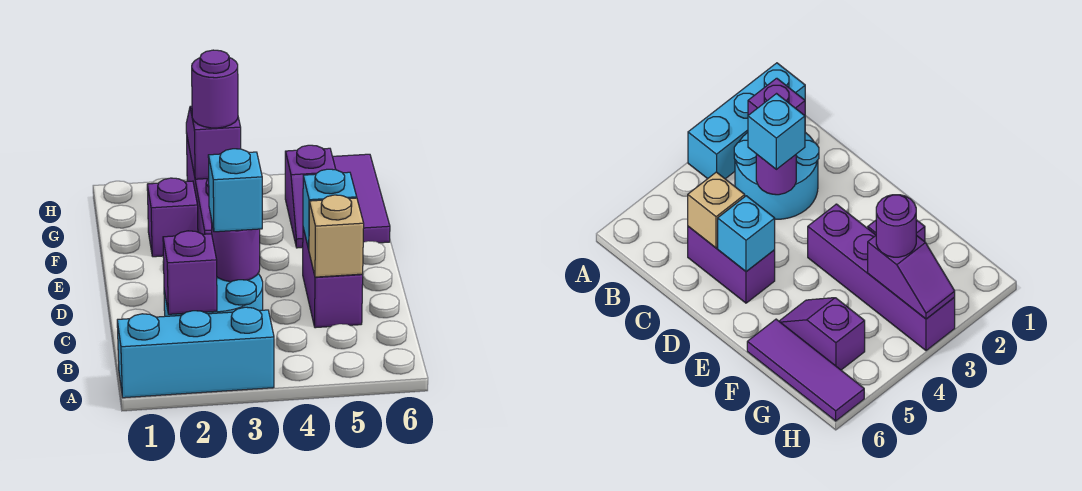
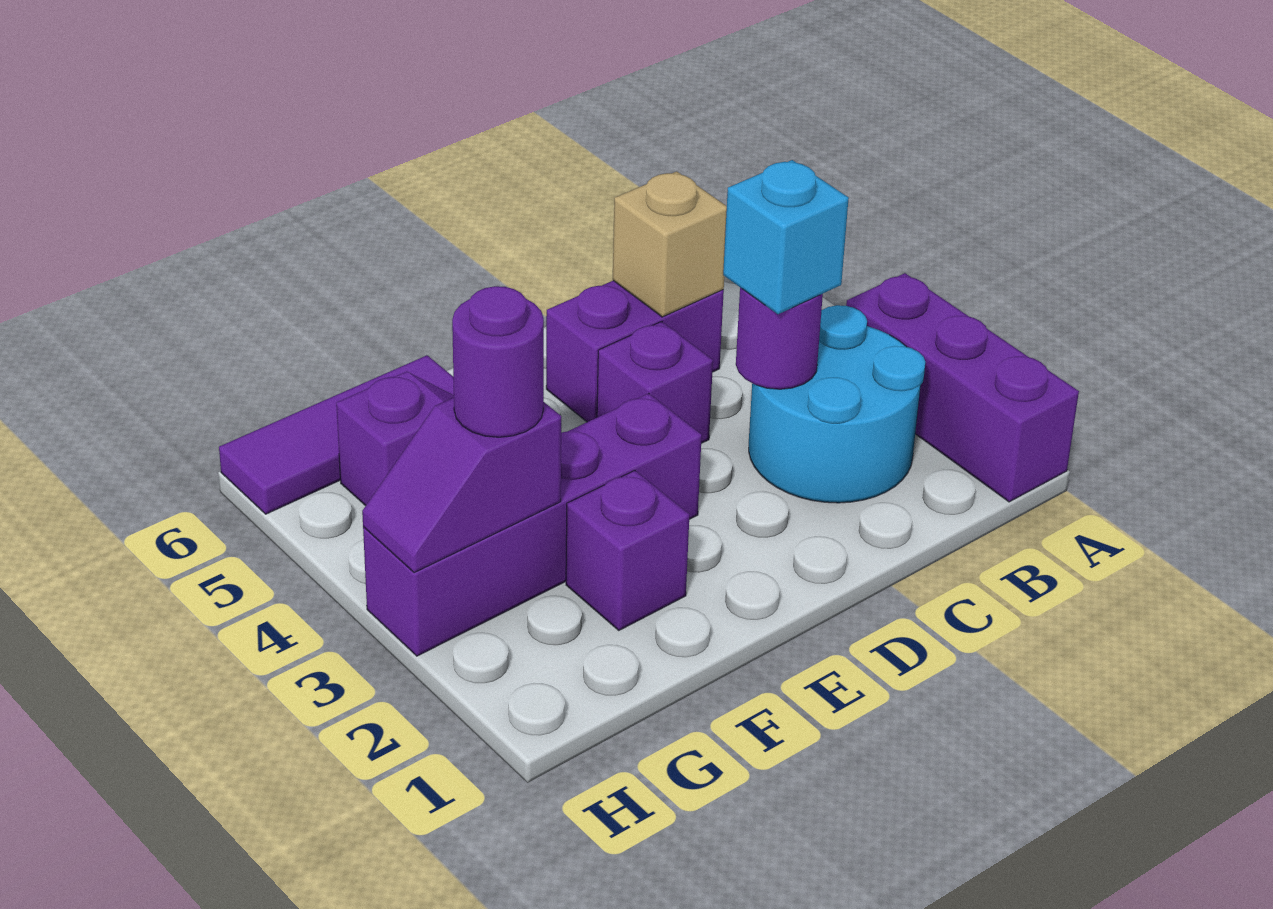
cyan brick A1:A3 level 1 -> purple brick A1:A3 level 1
purple brick B2 level 2 -> purple brick D4 level 1
cyan brick D5 level 2 -> none

